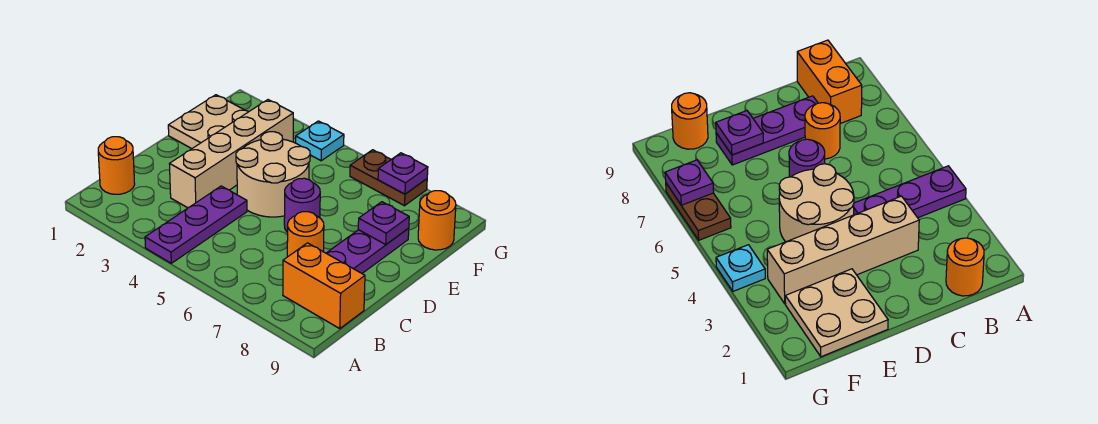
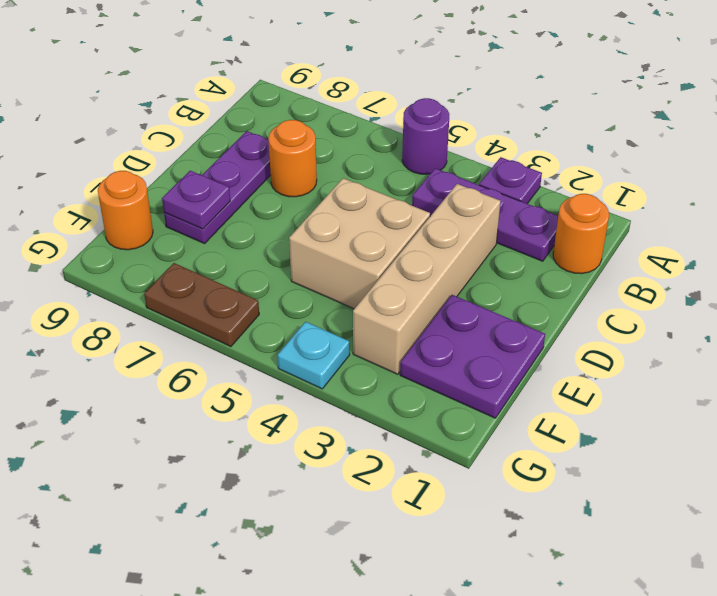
purple plate A4:C4 level 1 -> purple plate B2:B4 level 1
orange brick B8:B9 level 1 -> none
tan round brick D4:E5 level 1 -> tan brick D4:E5 level 1
purple round brick D6 level 1 -> purple round brick A5 level 1
tan plate E1:F2 level 1 -> purple plate E1:F2 level 1
purple plate G7 level 2 -> purple plate A3 level 1

